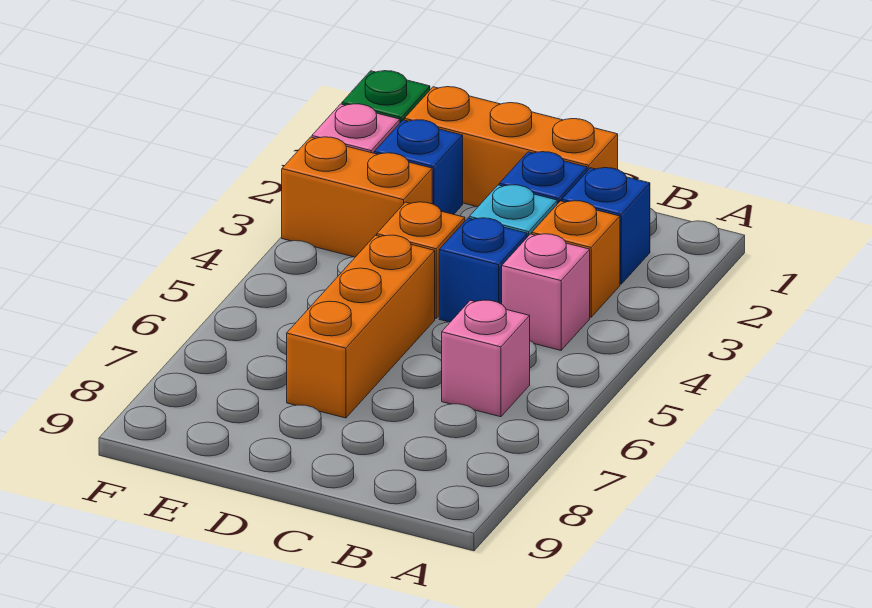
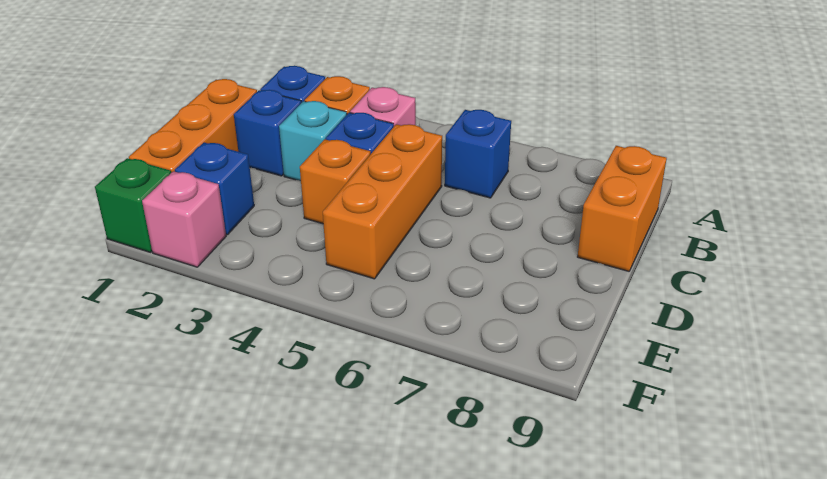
pink brick B6 level 1 -> blue brick B6 level 1
orange brick D5:D7 level 1 -> orange brick C5:E5 level 1
orange brick E3:F3 level 1 -> orange brick B9:C9 level 1

